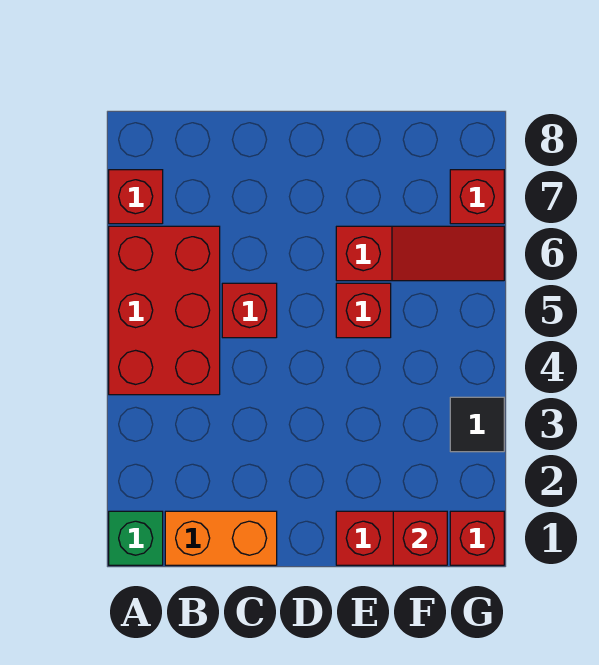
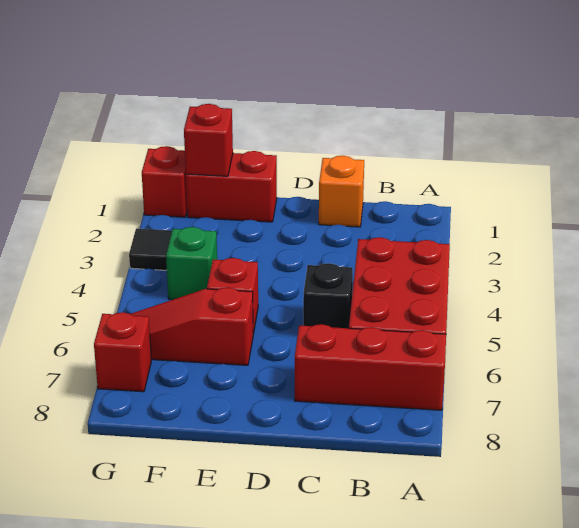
green brick A1 level 1 -> green brick F4 level 1
red brick A7 level 1 -> red brick A7:C7 level 1
orange brick B1:C1 level 1 -> orange brick C1 level 1
red brick C5 level 1 -> black brick C5 level 1

